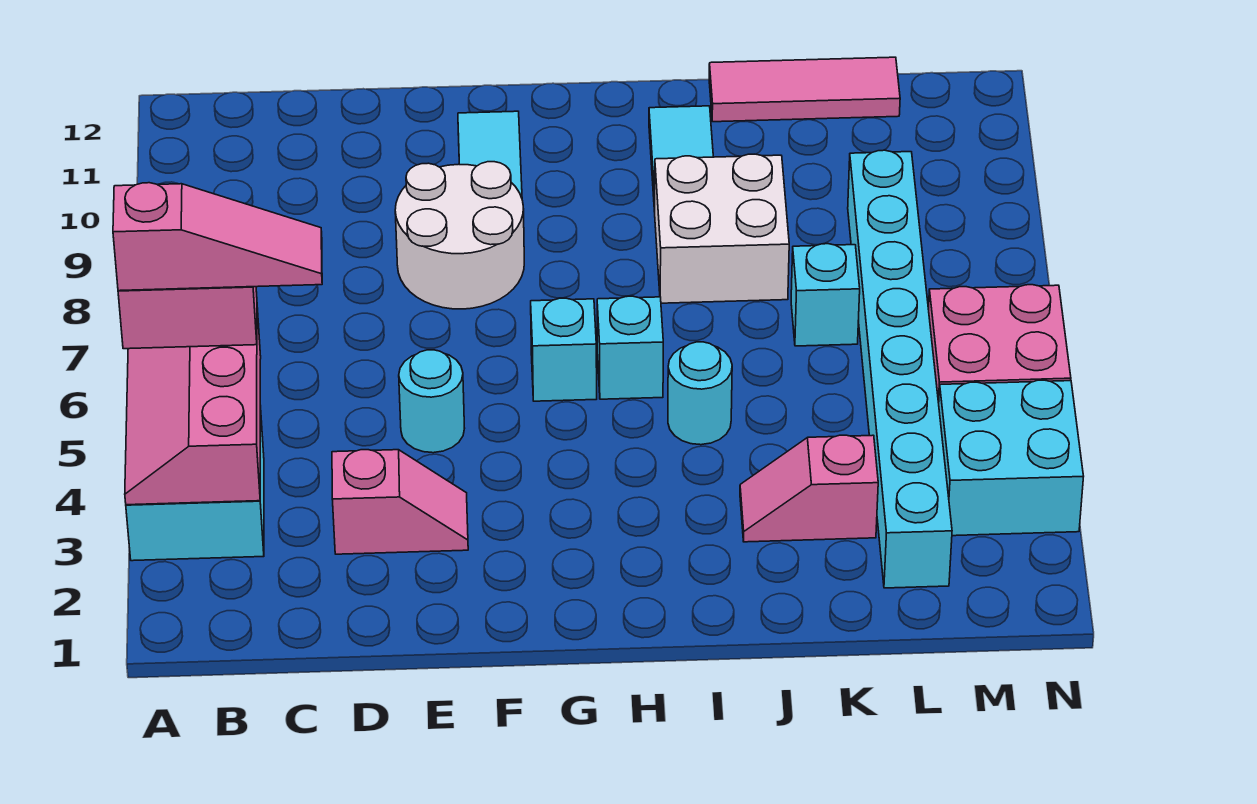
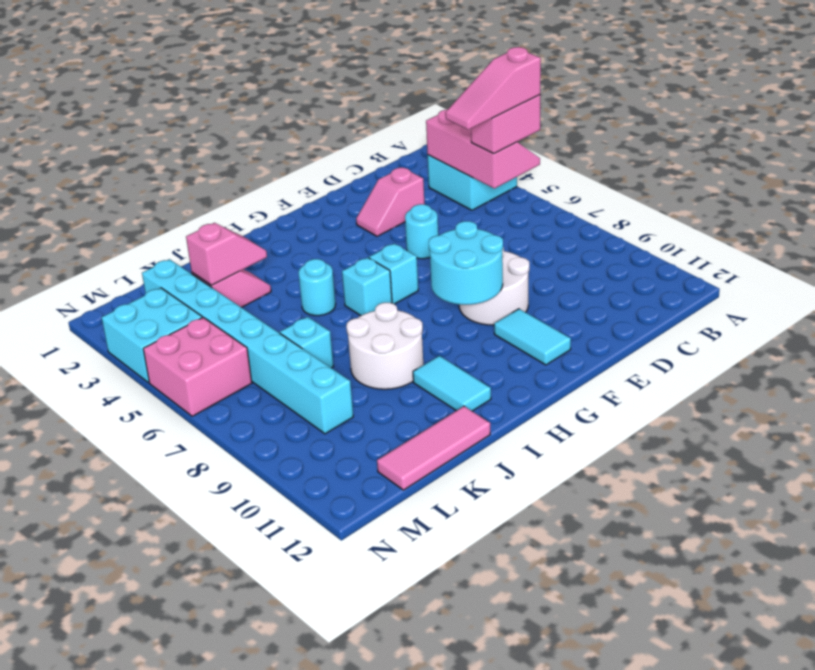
none -> cyan round brick F8:G9 level 2
white brick I8:J9 level 1 -> white round brick I8:J9 level 1
none -> pink slope J3:K3 level 2 top K

